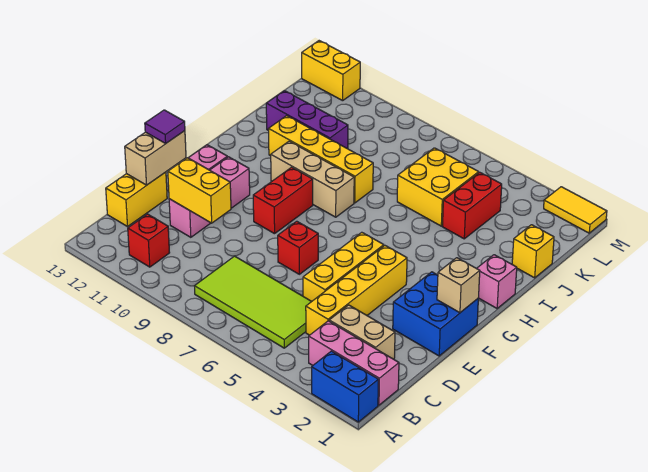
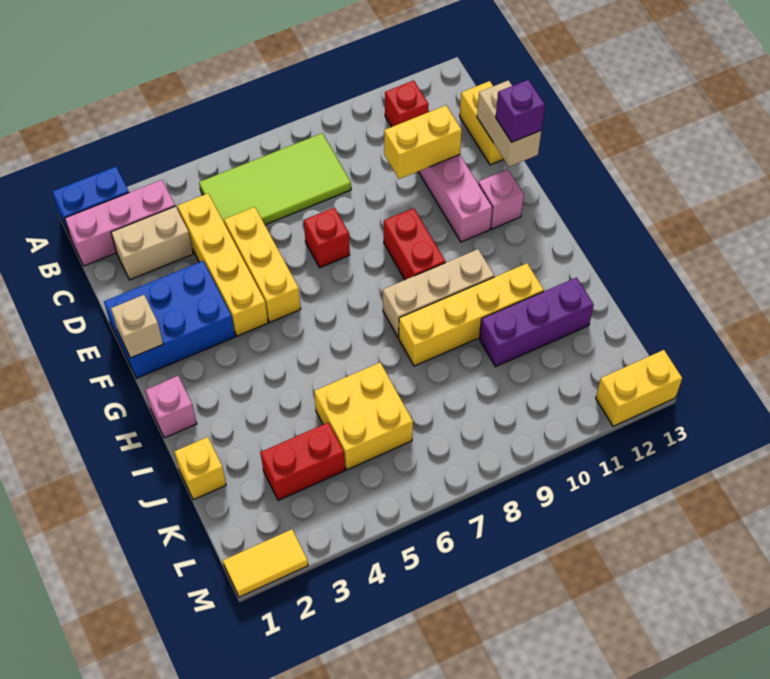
blue brick E1:F2 level 1 -> blue brick E1:F3 level 1
purple tile E13 level 3 -> purple brick E13 level 3
red brick J4:K4 level 1 -> red brick K3:K4 level 1

